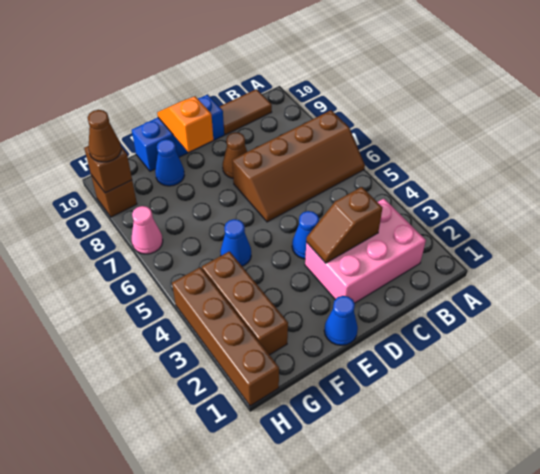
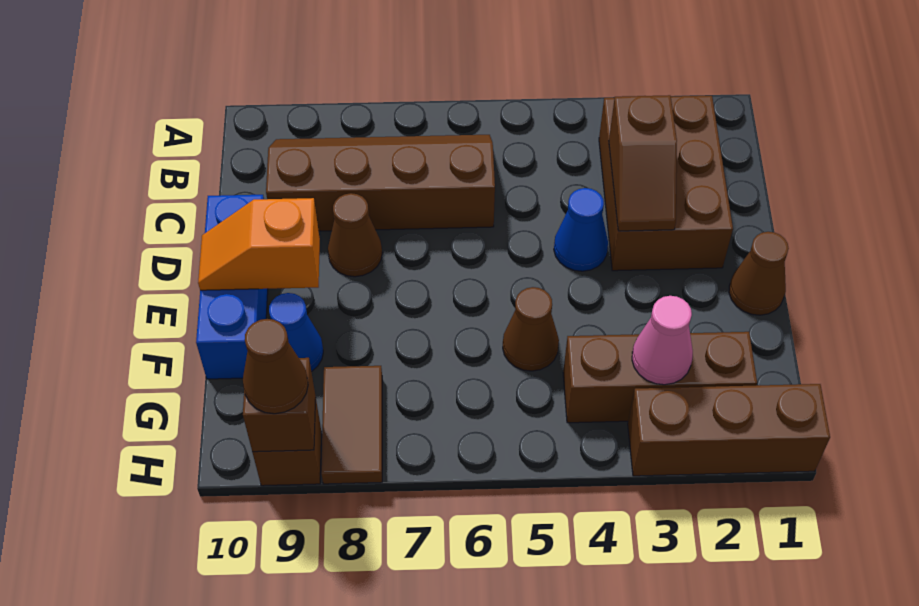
brown slope A6:D7 level 1 top 7 -> brown slope B6:C9 level 1 top C
pink brick B2:D3 level 1 -> brown brick B2:D3 level 1
brown tile B10:C10 level 1 -> brown tile G8:H8 level 1
blue cone E1 level 1 -> brown cone E1 level 1
blue cone F5 level 1 -> brown cone F5 level 1
brown brick H1:H4 level 1 -> brown brick H1:H3 level 1
pink cone H7 level 1 -> pink cone G3 level 2

